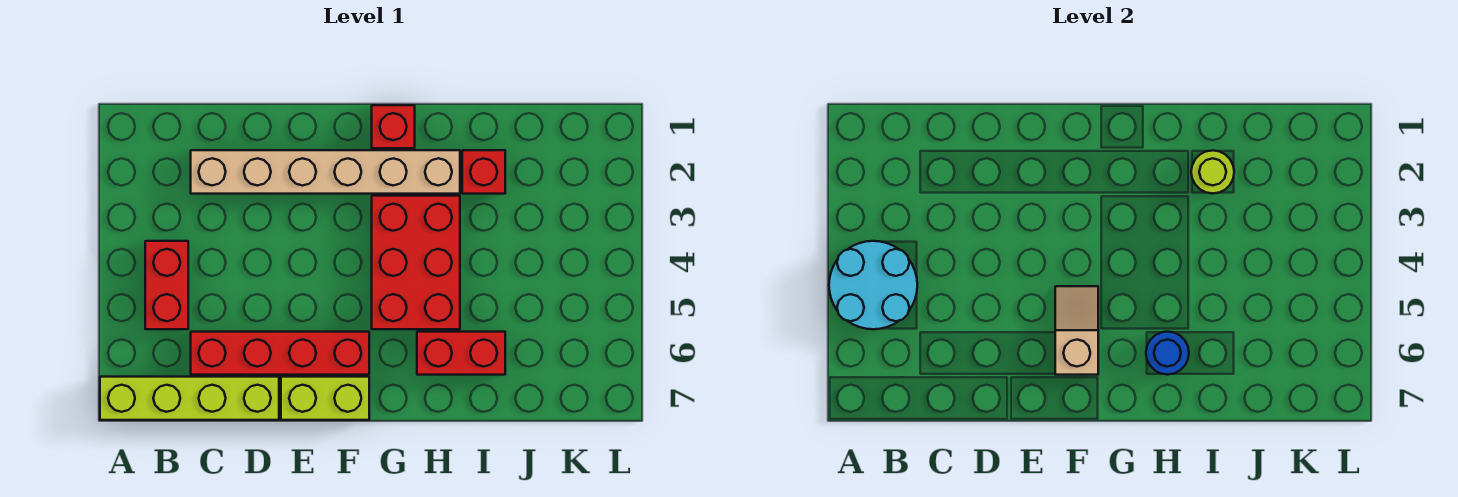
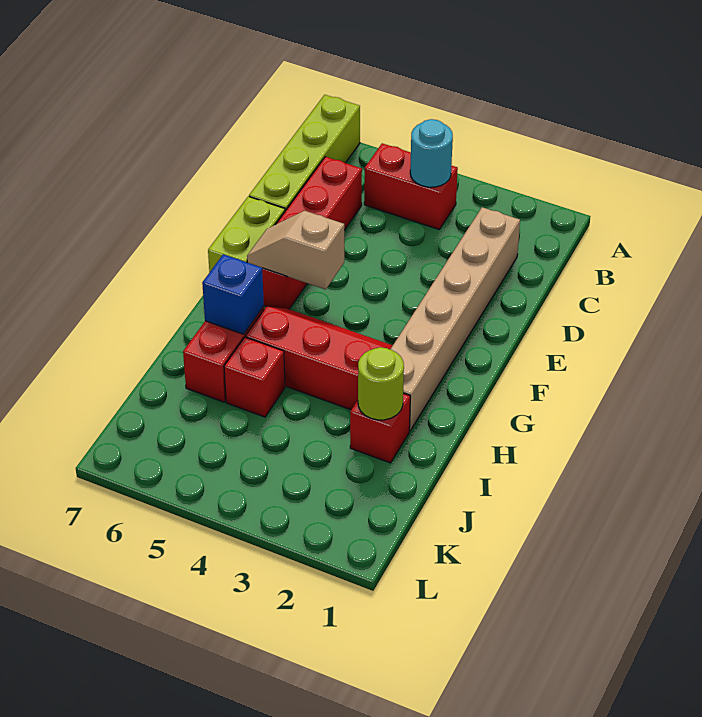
cyan round brick A4:B5 level 2 -> cyan round brick B4 level 2
tan slope F5:F6 level 2 top 6 -> tan slope F5:F6 level 2 top 5
red brick G1 level 1 -> red brick I5 level 1
red brick G3:H5 level 1 -> red slope G3:H5 level 1 top H
blue round brick H6 level 2 -> blue brick H6 level 2

